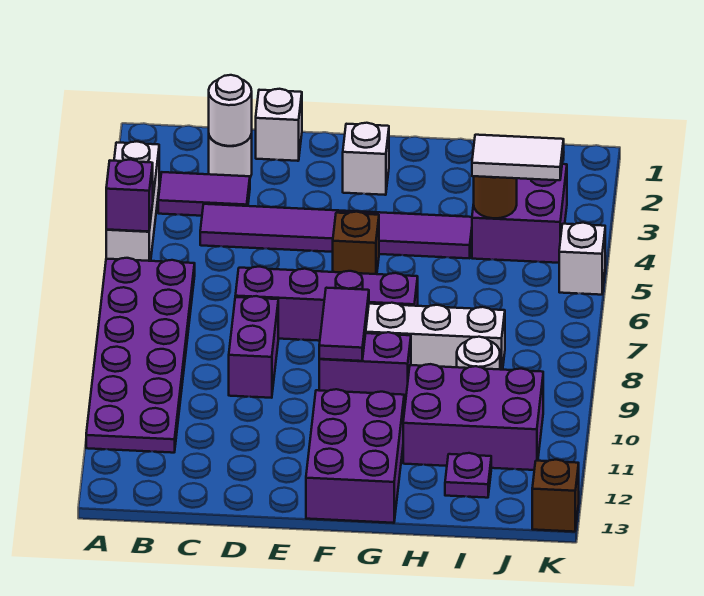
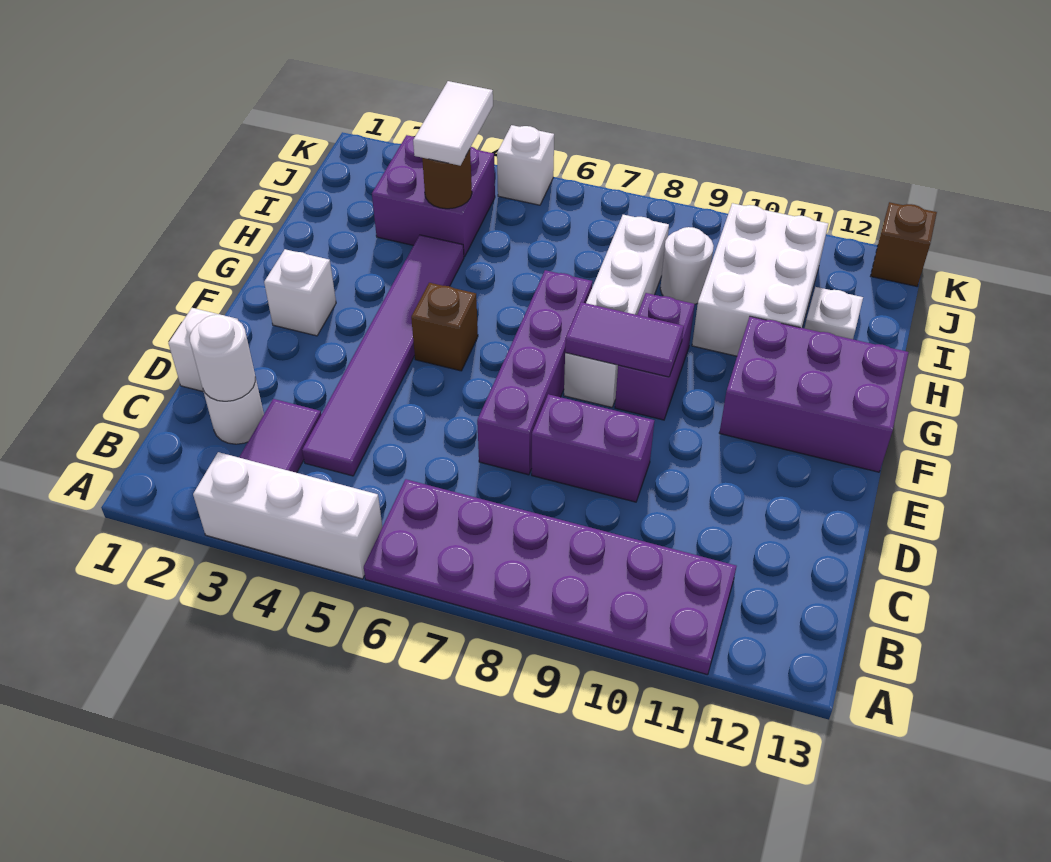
purple brick A5 level 2 -> none
purple brick H10:J11 level 1 -> white brick H10:J11 level 1
purple plate I12 level 1 -> white plate I12 level 1

